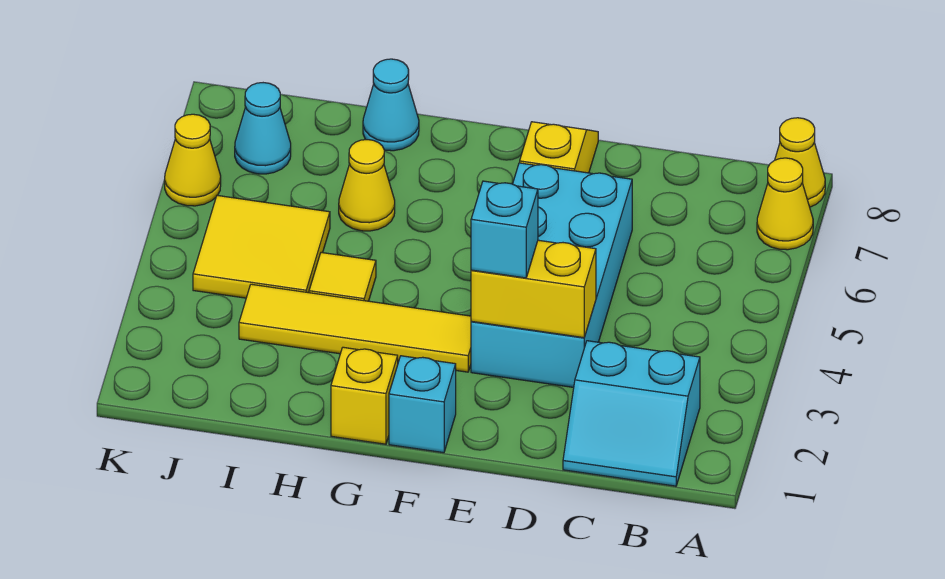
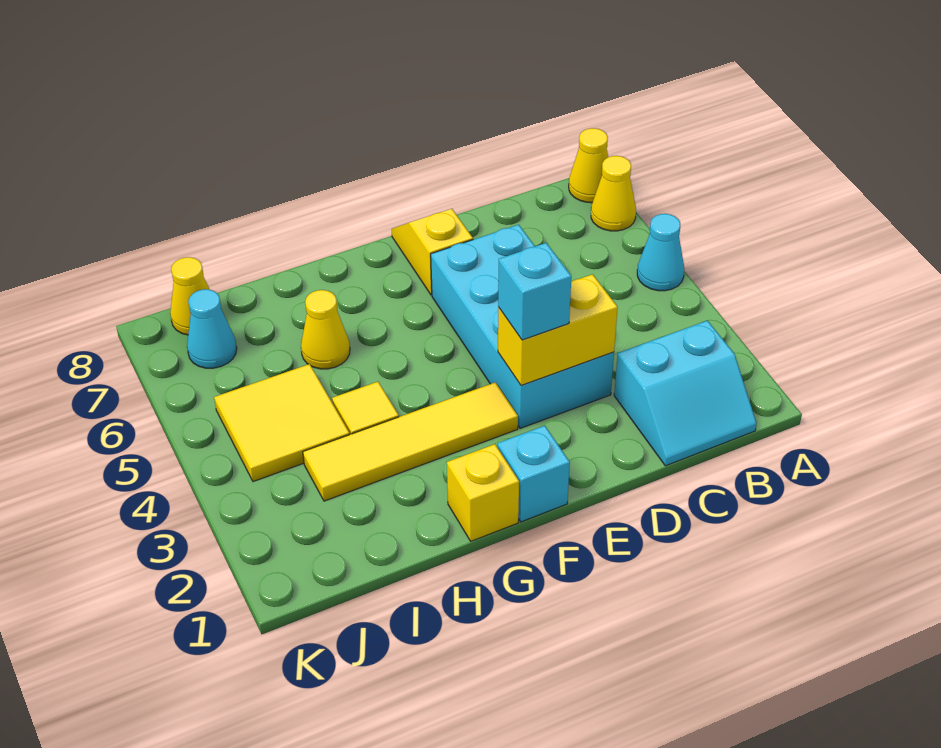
cyan cone H8 level 1 -> cyan cone A5 level 1
yellow cone K6 level 1 -> yellow cone J8 level 1

